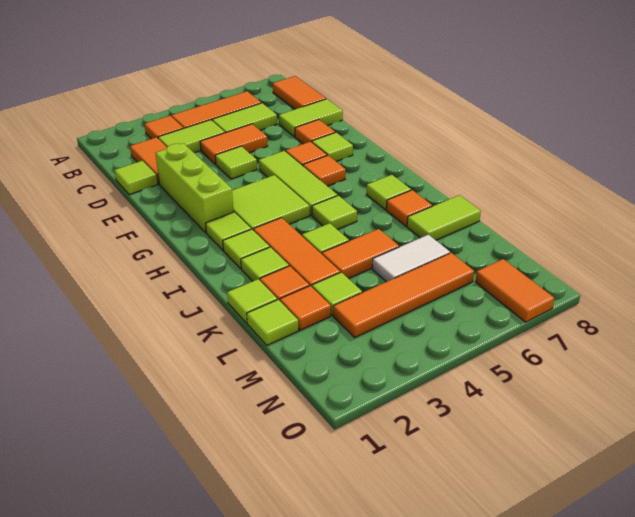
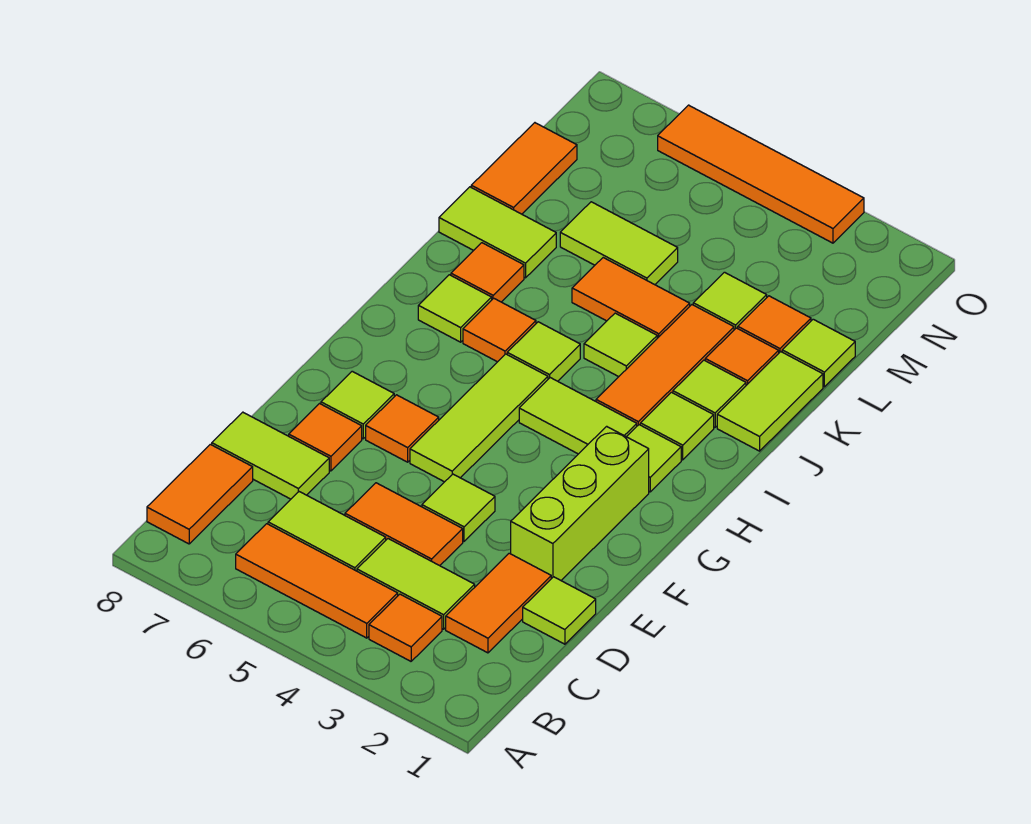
lime tile G3:H4 level 1 -> lime tile H3:H4 level 1
orange tile G6 level 1 -> orange tile I6 level 1
lime tile K1 level 1 -> lime tile J1:K1 level 1
white tile L5:L6 level 1 -> lime tile L5:L6 level 1
orange tile M3:M6 level 1 -> orange tile O3:O6 level 1
orange tile N7:O7 level 1 -> orange tile L8:M8 level 1

